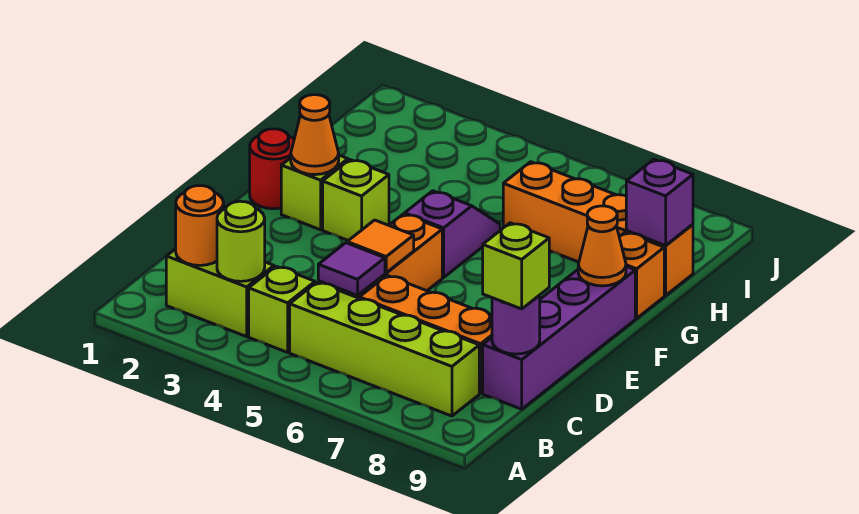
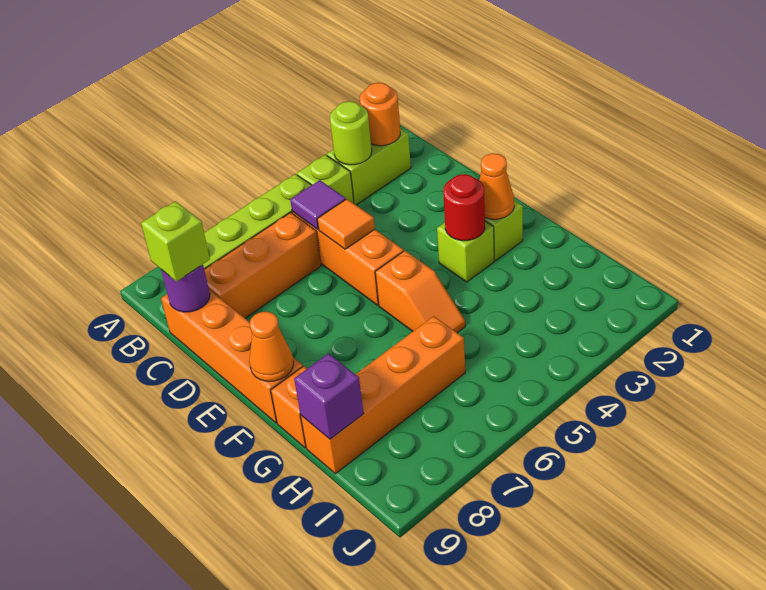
purple brick C9:F9 level 1 -> orange brick C9:F9 level 1
red round brick F1 level 1 -> red round brick F3 level 2
purple slope F5:G5 level 1 top F -> orange slope F5:G5 level 1 top F

